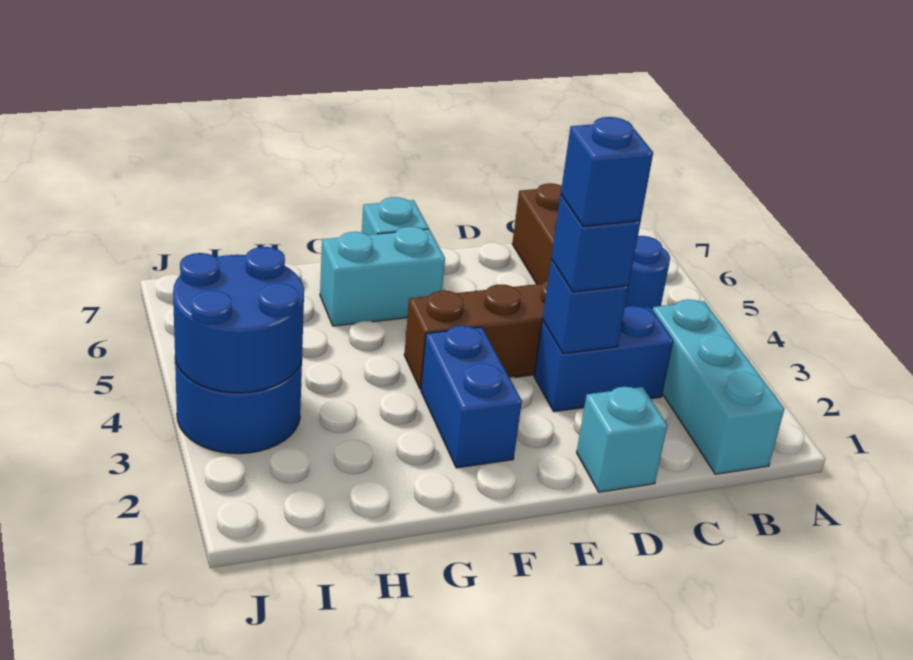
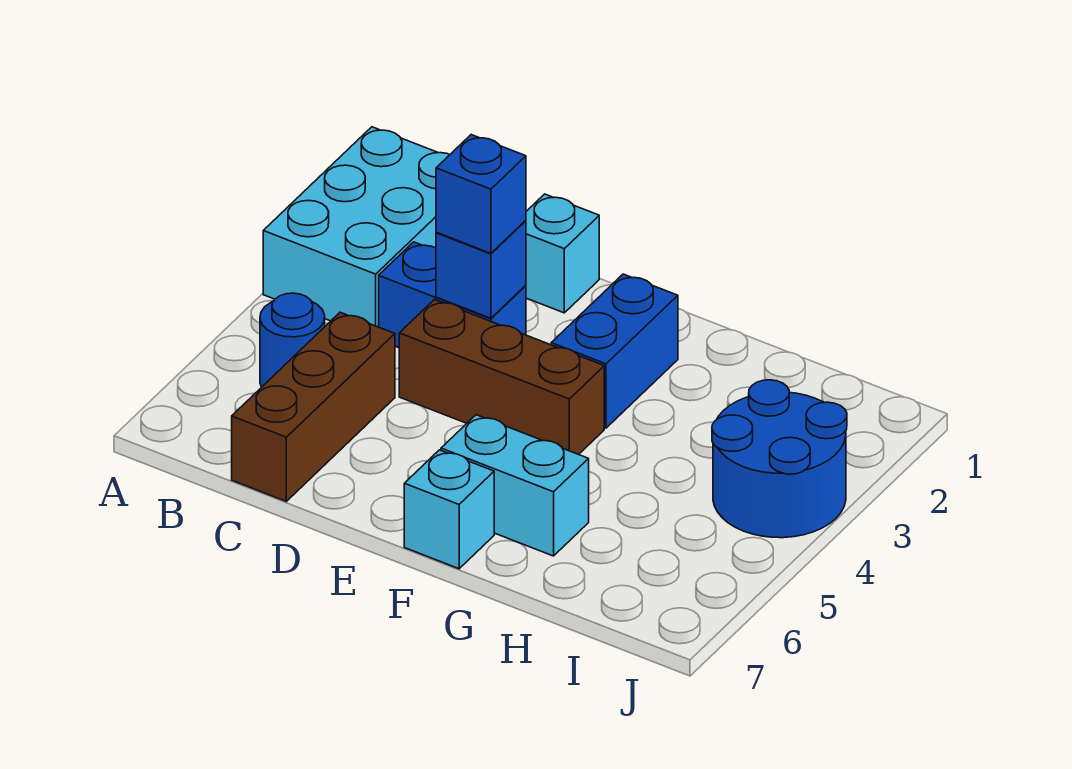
cyan brick B1:B3 level 1 -> cyan brick A1:B3 level 1
blue brick D3 level 4 -> none
blue round brick I3:J4 level 2 -> none

